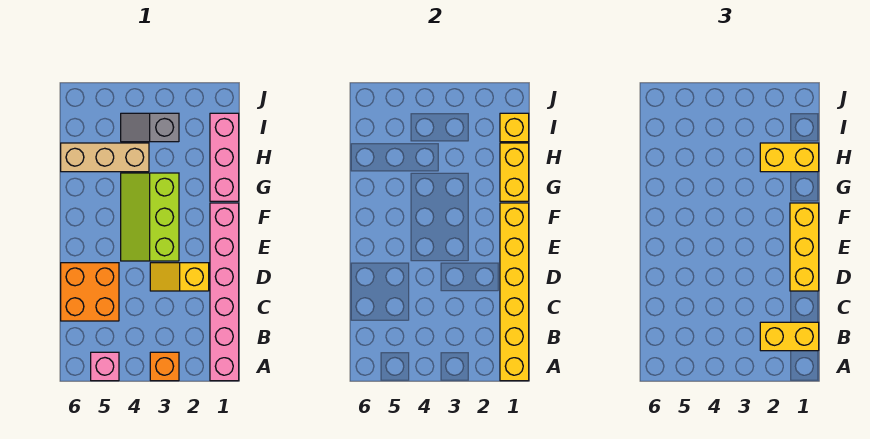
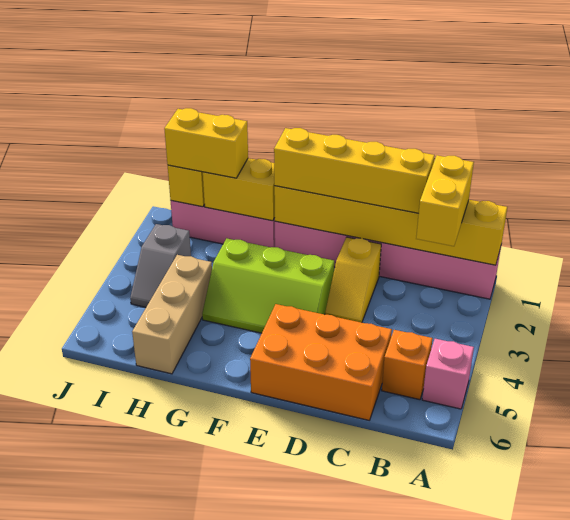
orange brick A3 level 1 -> orange brick B5 level 1
orange brick C5:D6 level 1 -> orange brick C5:E6 level 1
yellow brick D1:F1 level 3 -> yellow brick C1:F1 level 3
yellow brick H1:H2 level 3 -> yellow brick H1:I1 level 3

